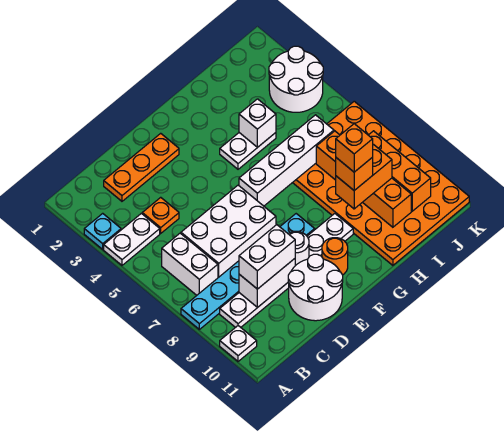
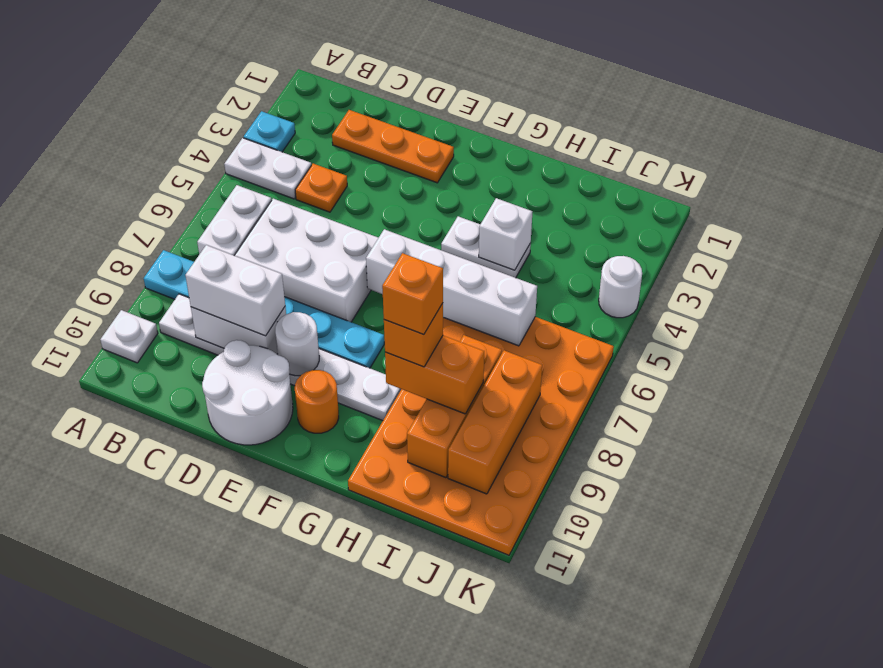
orange brick I7:I10 level 2 -> orange brick I8:I10 level 2
white round brick J3:K4 level 1 -> white round brick K4 level 1

